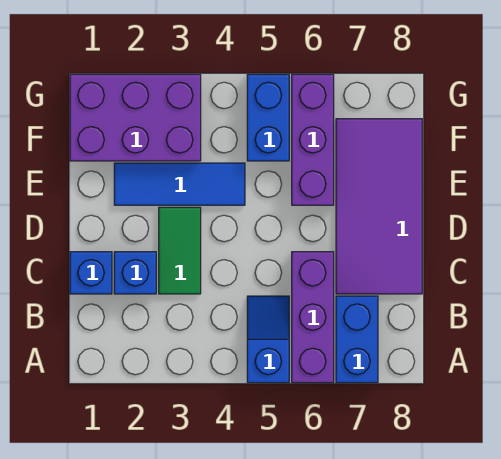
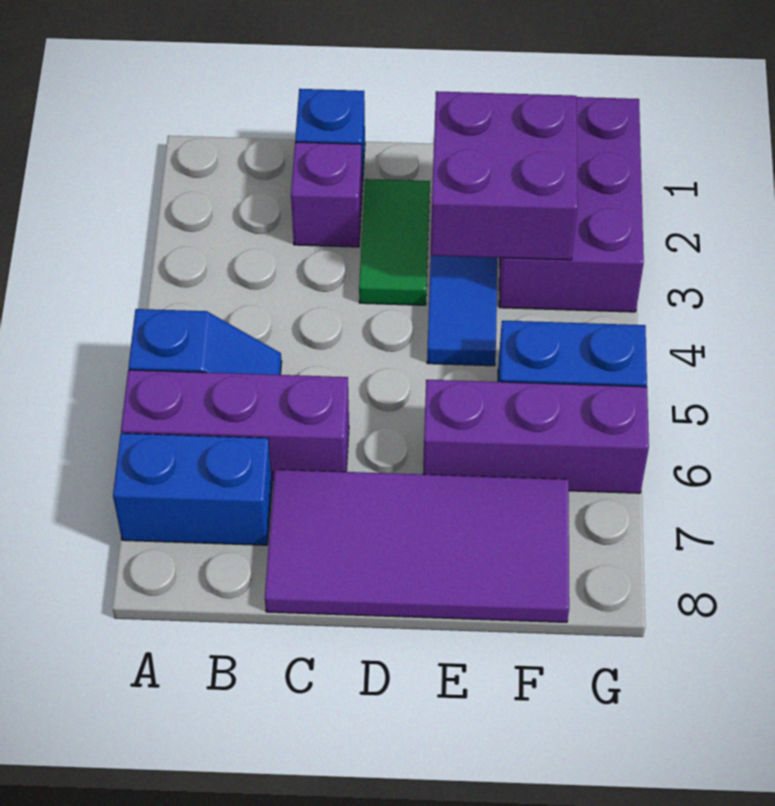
blue brick C2 level 1 -> purple brick C2 level 1
green tile C3:D3 level 1 -> green tile D2:D3 level 1
none -> purple brick E2:F3 level 2

